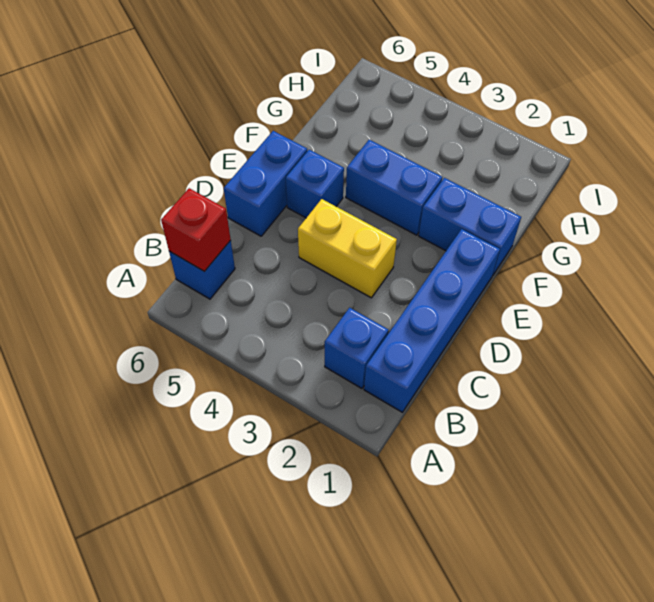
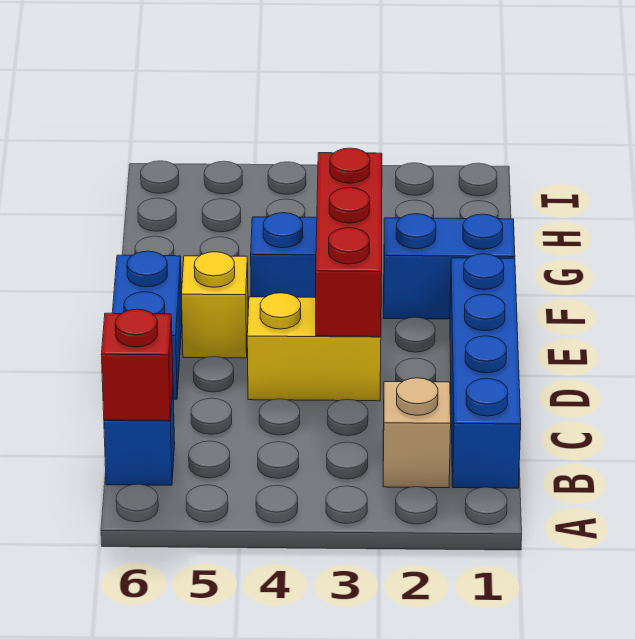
blue brick B2 level 1 -> tan brick B2 level 1
none -> red brick D3:F3 level 2
blue brick E5 level 1 -> yellow brick E5 level 1

